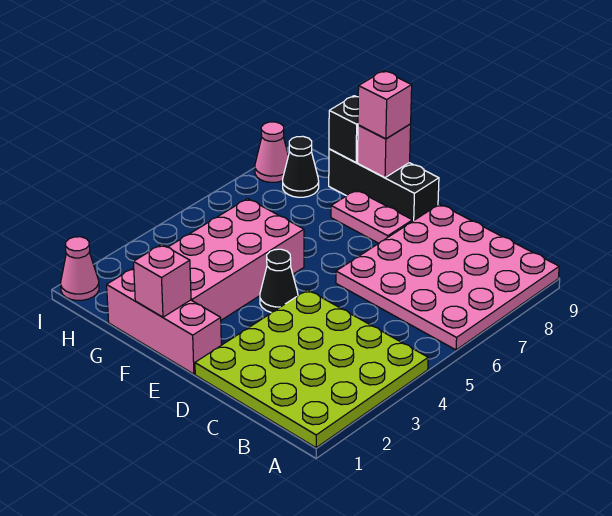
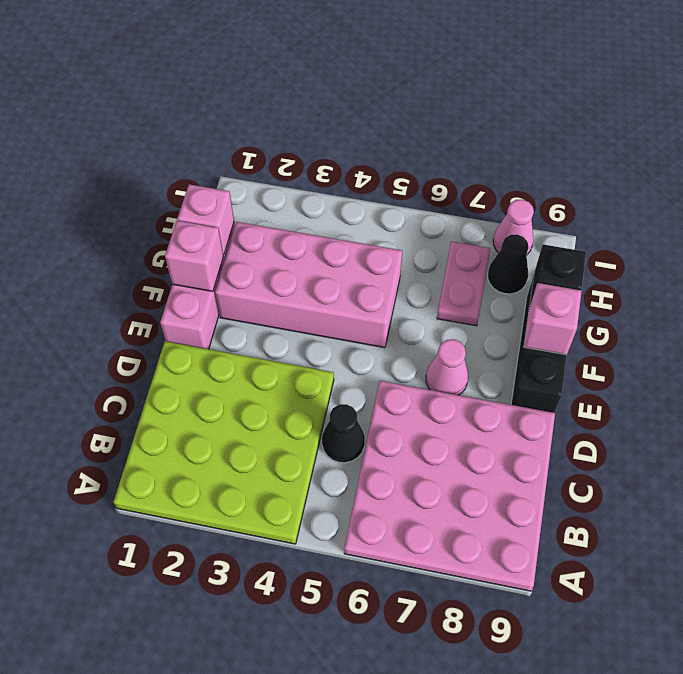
black cone E4 level 1 -> black cone C5 level 1
pink plate E8:F8 level 1 -> pink plate G7:H7 level 1
pink brick F9 level 3 -> pink brick G1 level 2
pink cone I1 level 1 -> pink cone E7 level 1

